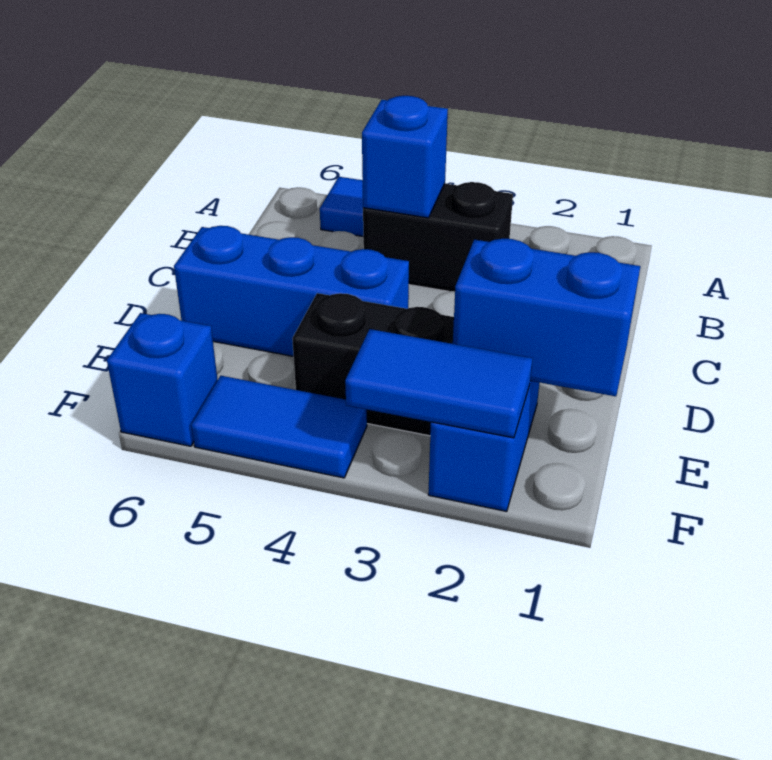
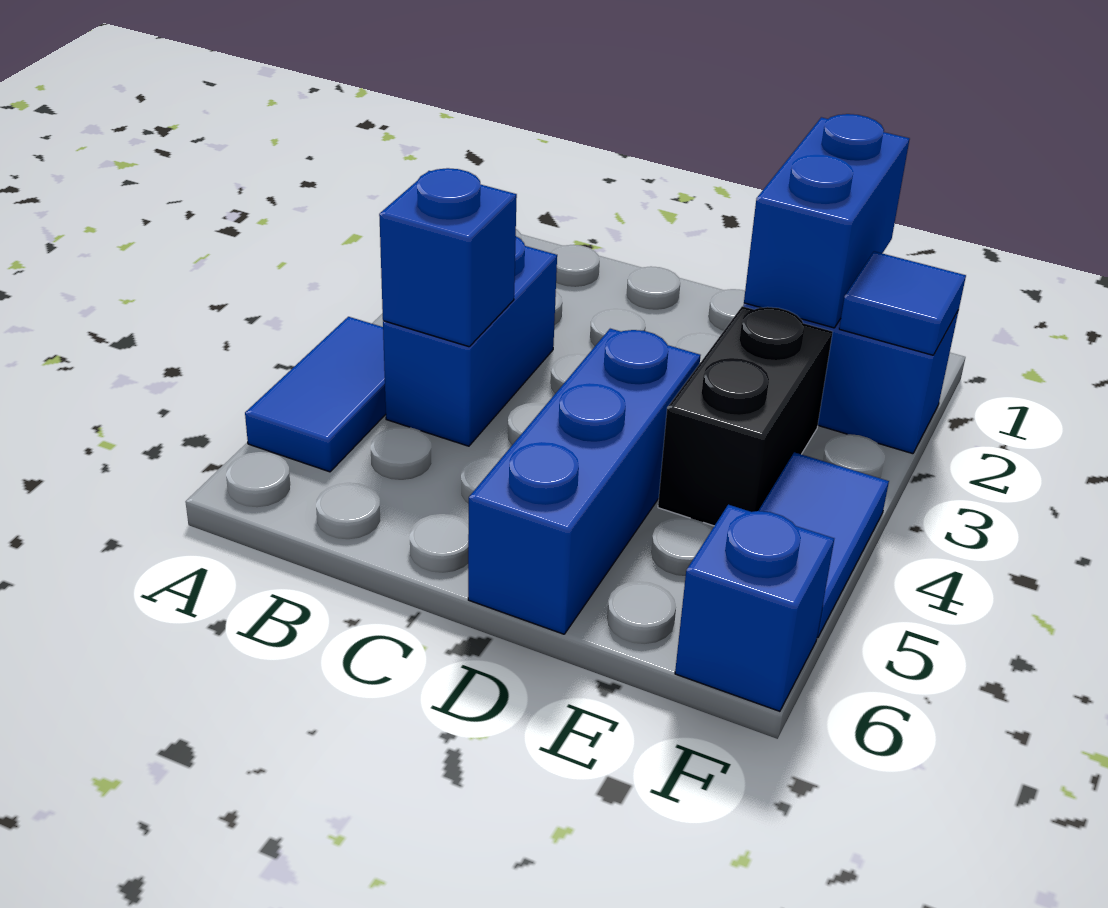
black brick B3:B4 level 1 -> blue brick B3:B4 level 1
blue tile F2:F3 level 2 -> blue tile F2 level 2

